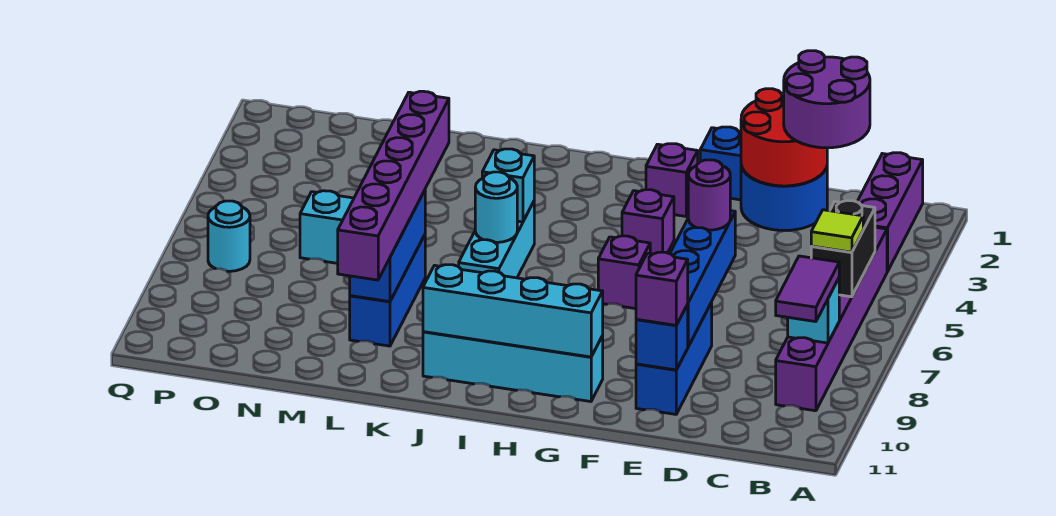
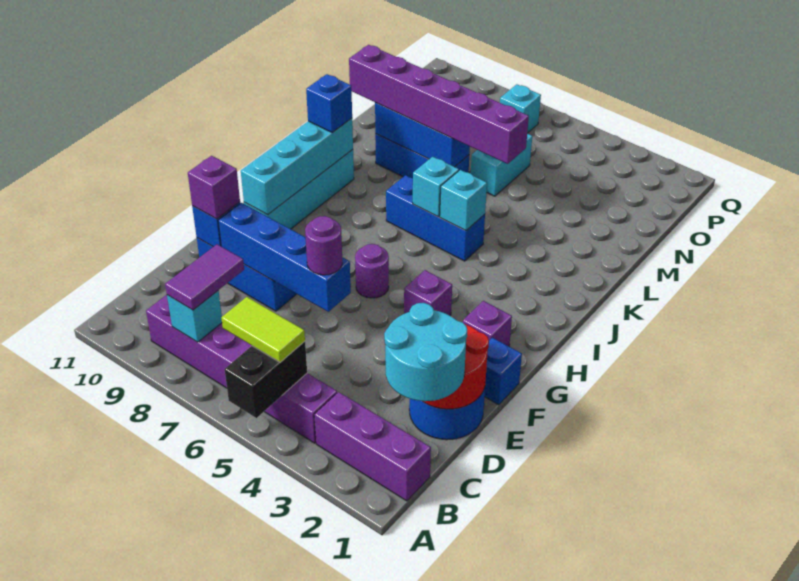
black brick B5:B6 level 2 -> black brick A5:B5 level 2
lime tile B6 level 3 -> lime tile B5:B6 level 3
purple tile B8:B9 level 3 -> purple tile B8:C8 level 3
purple round brick C1:D2 level 3 -> cyan round brick C1:D2 level 3
purple brick G6 level 1 -> purple round brick G6 level 1
cyan brick J5:J7 level 1 -> blue brick J5:J7 level 1
cyan round brick J6 level 2 -> cyan brick J6 level 2
none -> blue brick J10 level 3
cyan round brick P7 level 1 -> cyan brick P7 level 1

